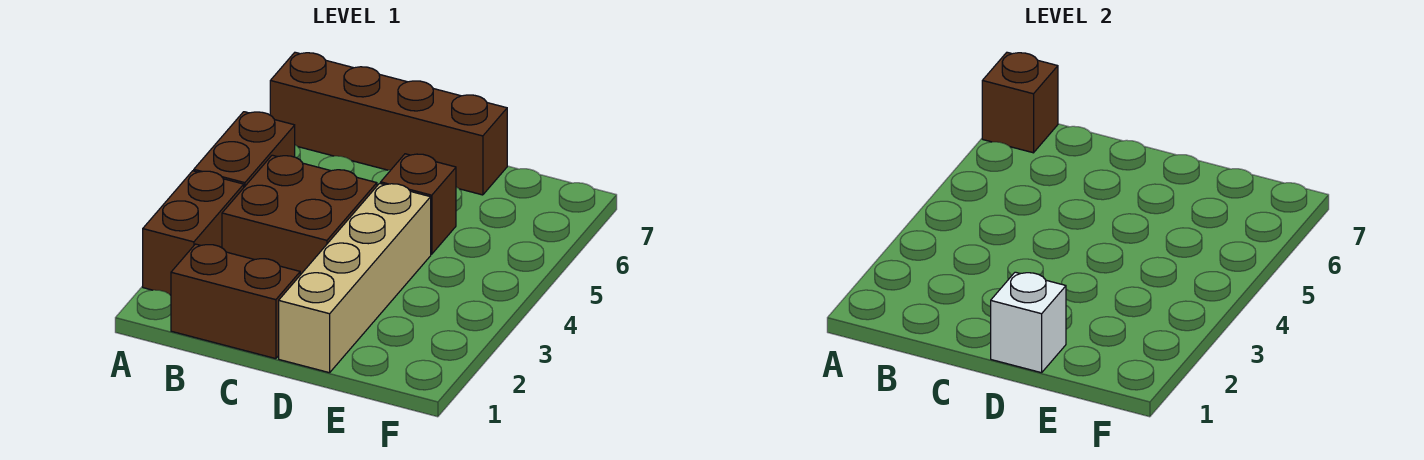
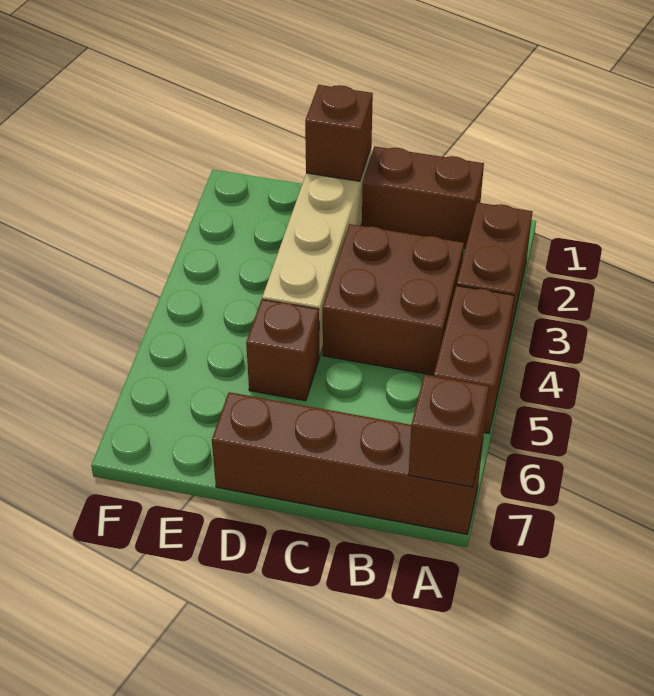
white brick D1 level 2 -> brown brick D1 level 2

